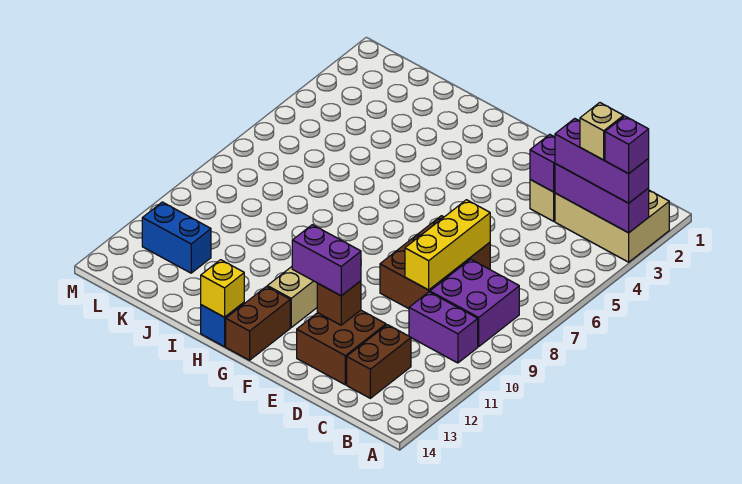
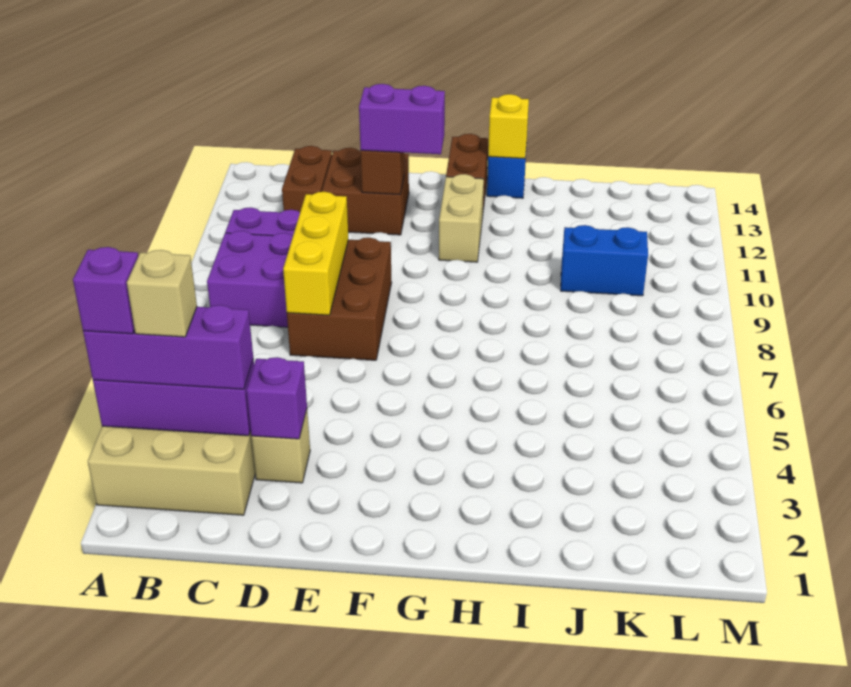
blue brick K12:L12 level 1 -> blue brick J10:K10 level 1

